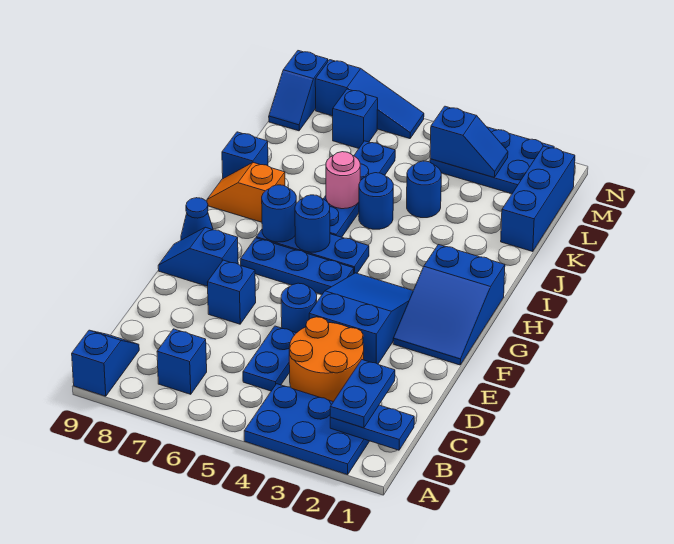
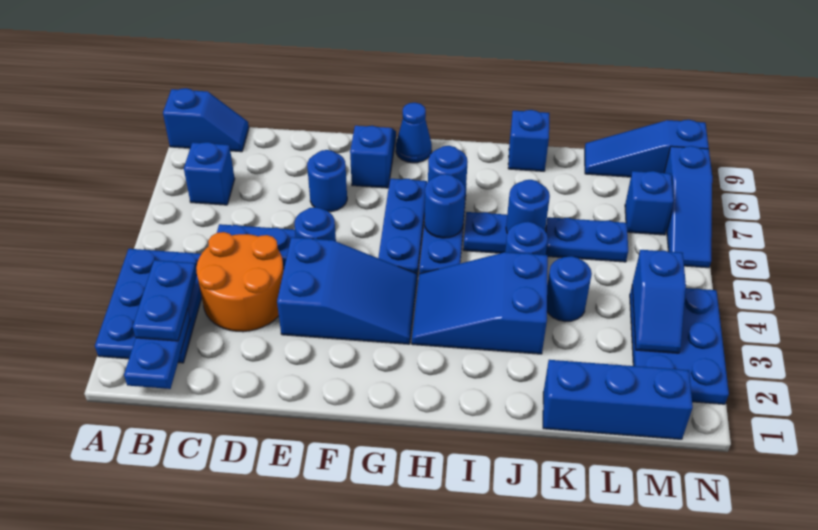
blue plate B2:C2 level 3 -> blue plate B2:B3 level 3
blue brick E7 level 1 -> blue round brick E7 level 1
blue slope F1:H2 level 1 top H -> blue slope H3:J4 level 1 top J
orange slope I8:I9 level 1 top 8 -> none
pink round brick J6 level 2 -> blue round brick J6 level 2
blue slope M9:N9 level 1 top N -> blue slope L9:N9 level 1 top N

